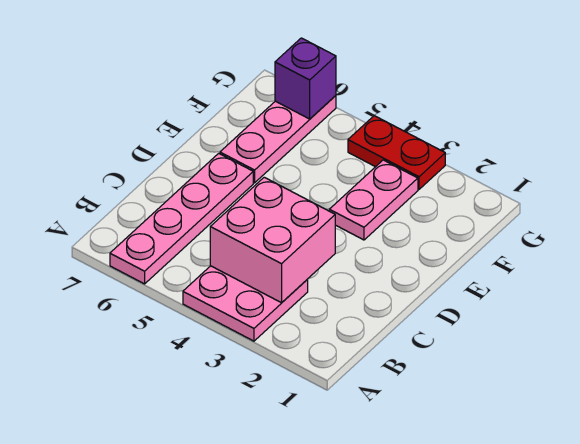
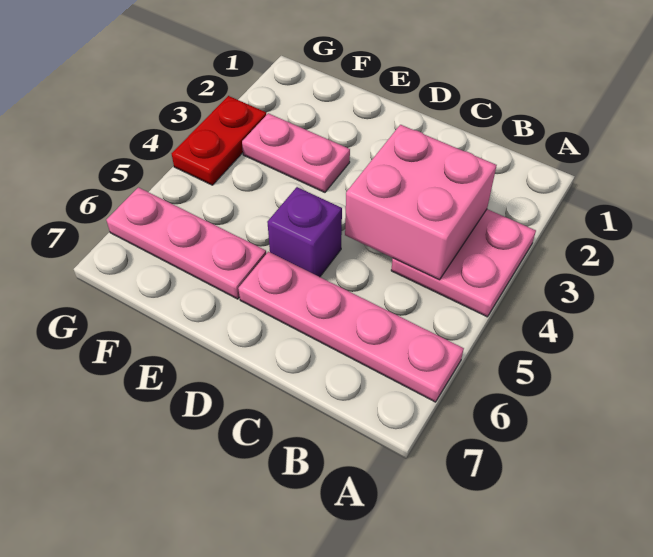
purple brick G6 level 2 -> purple brick D5 level 1

